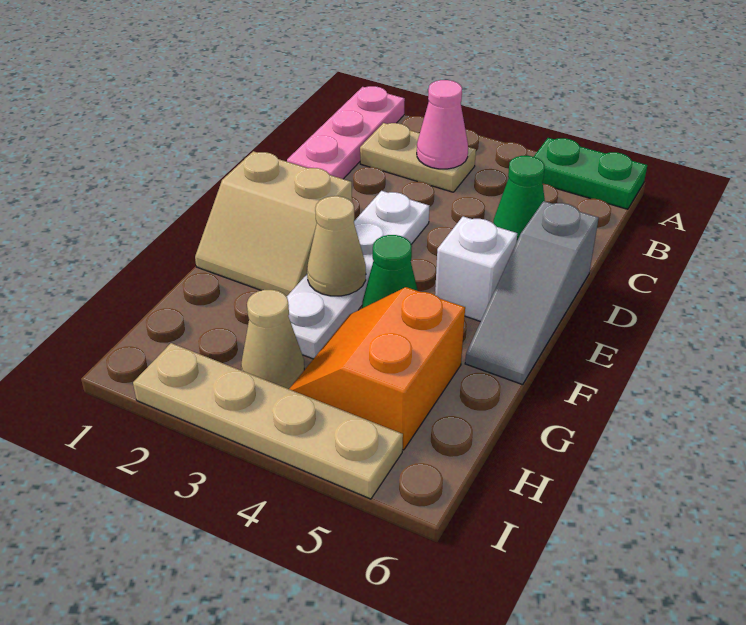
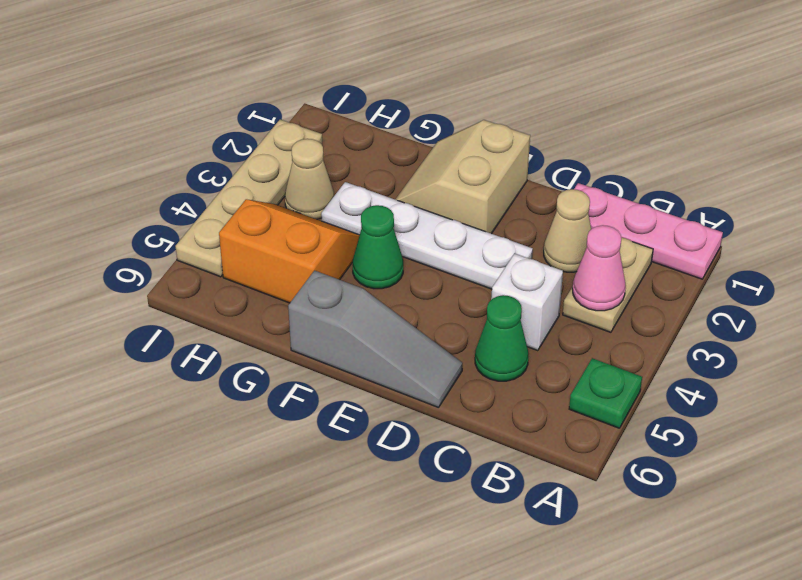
green plate A5:A6 level 1 -> green plate A5 level 1
grey slope D6:F6 level 1 top D -> grey slope D6:F6 level 1 top F
white brick E5 level 1 -> white brick C4 level 1
tan cone F3 level 2 -> tan cone C2 level 1

